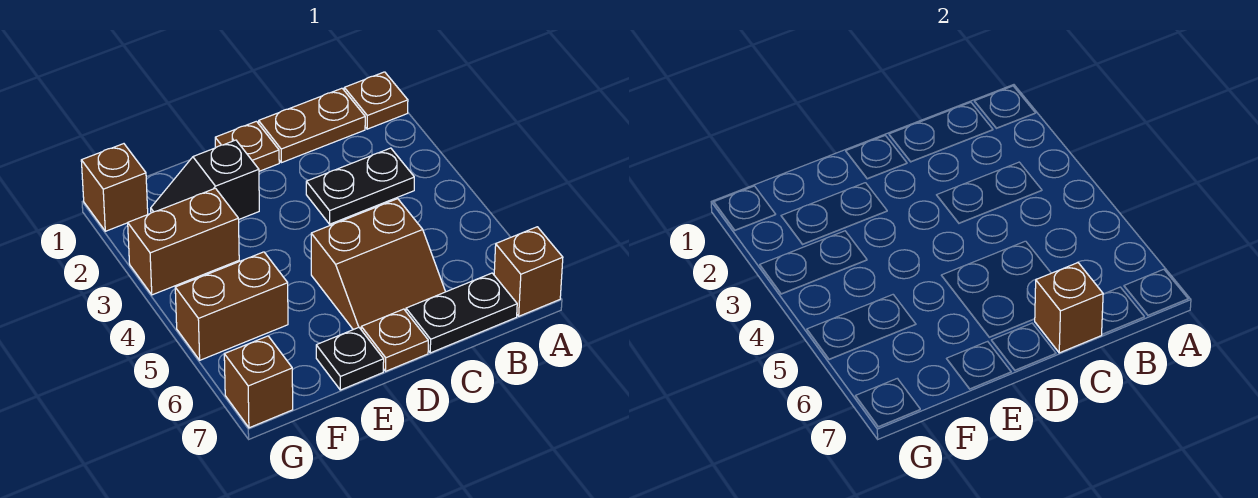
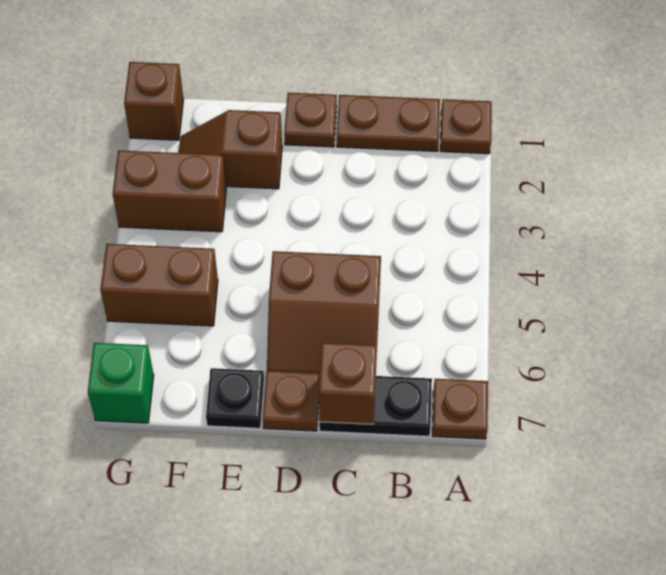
brown brick A7 level 1 -> brown plate A7 level 1
black plate B3:C3 level 1 -> none
black slope E2:F2 level 1 top E -> brown slope E2:F2 level 1 top E
brown brick G7 level 1 -> green brick G7 level 1

